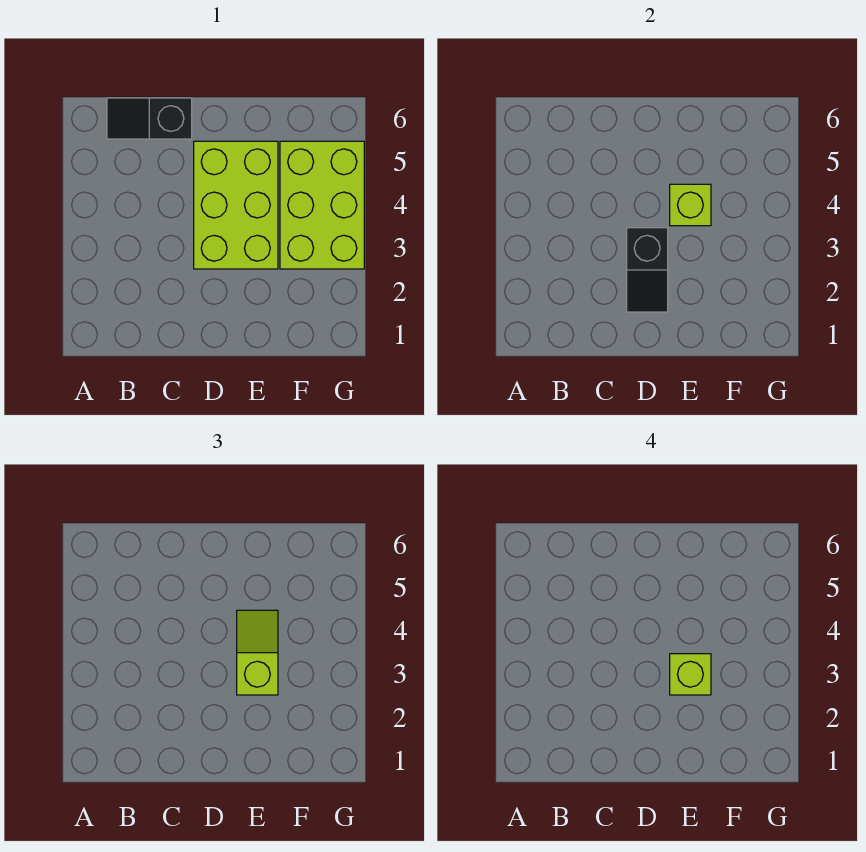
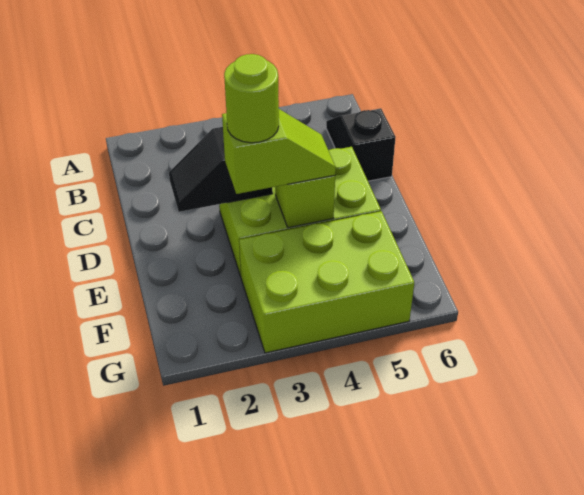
lime brick E3 level 4 -> lime round brick E3 level 4

